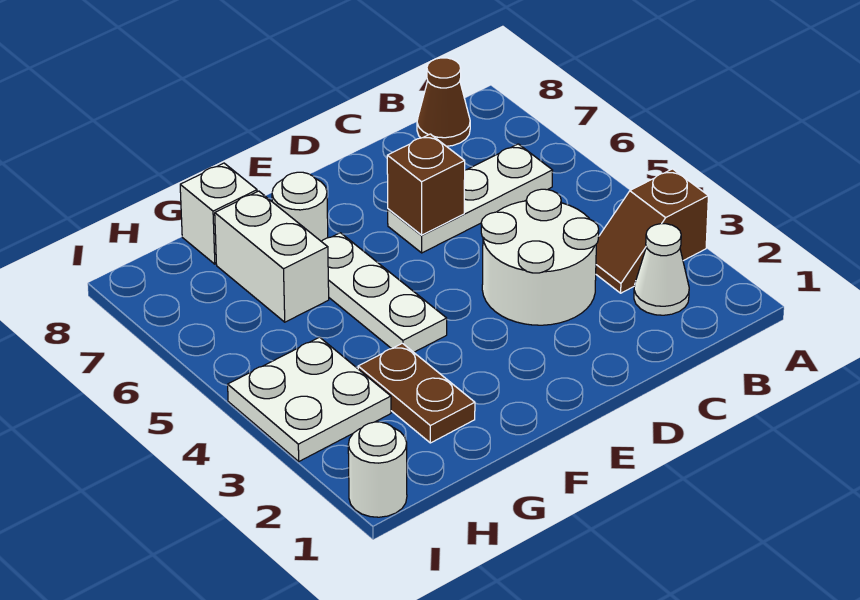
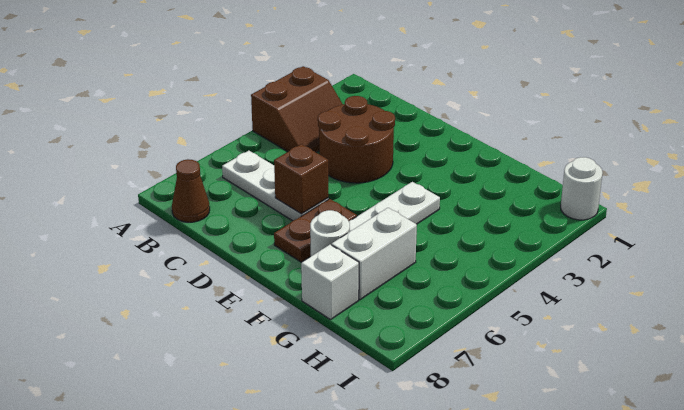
brown slope A3:B3 level 1 top A -> brown slope A3:B4 level 1 top A
white cone B2 level 1 -> none
white round brick C3:D4 level 1 -> brown round brick C3:D4 level 1
brown plate G2:G3 level 1 -> brown plate E6:E7 level 1
white plate H3:I4 level 1 -> none

